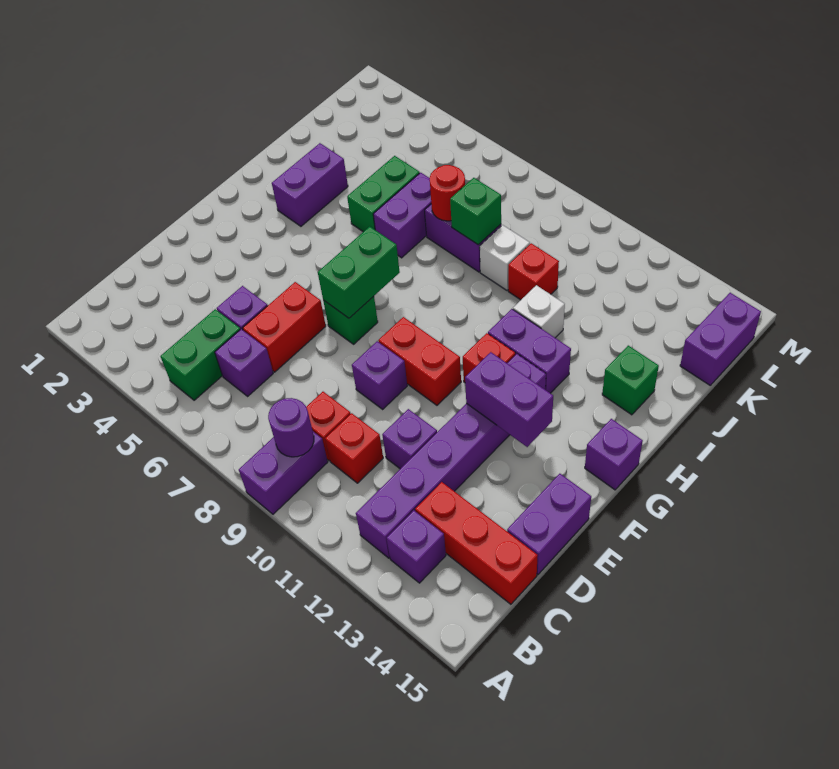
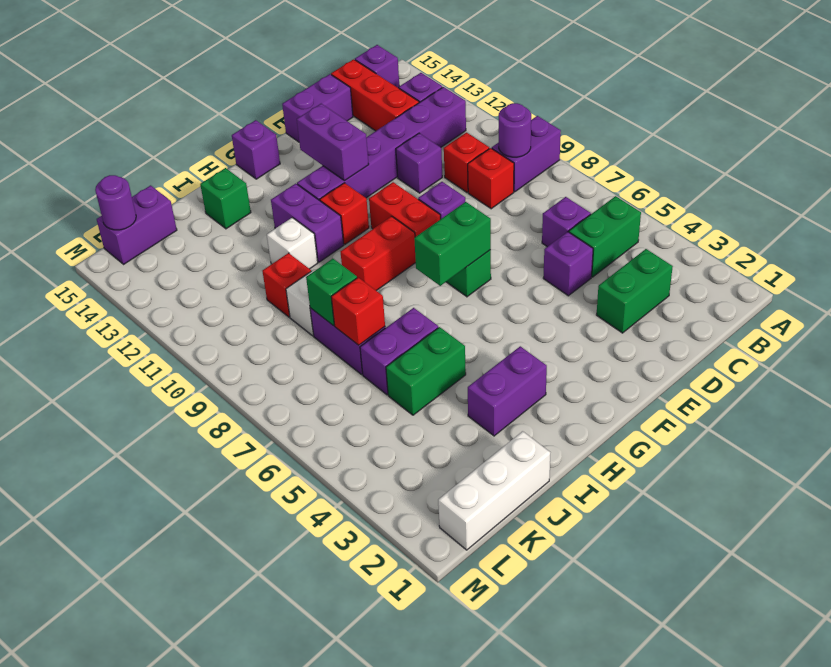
none -> purple brick B15 level 1
none -> green brick C3:D3 level 1
red brick D6:E6 level 1 -> red brick G9:H9 level 1
none -> white brick J1:L1 level 1
red round brick J7 level 2 -> red brick J7 level 2
none -> purple round brick L15 level 2

